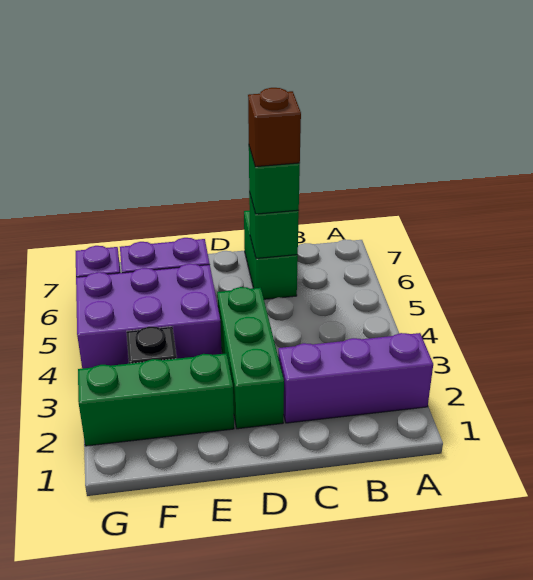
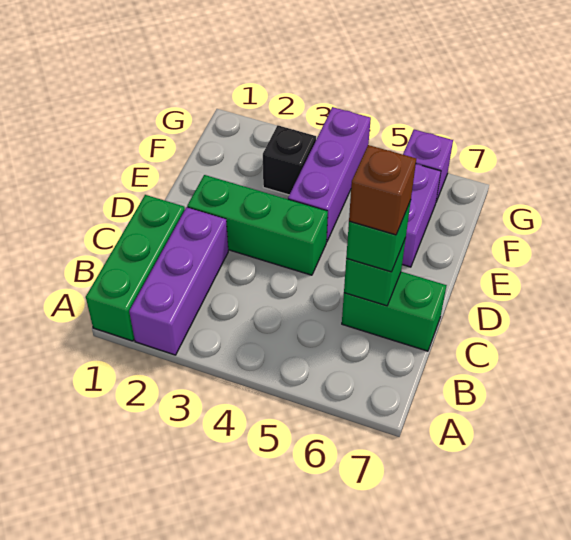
green brick E2:G2 level 1 -> green brick A1:C1 level 1
purple brick E4:G5 level 1 -> purple brick E4:G4 level 1

